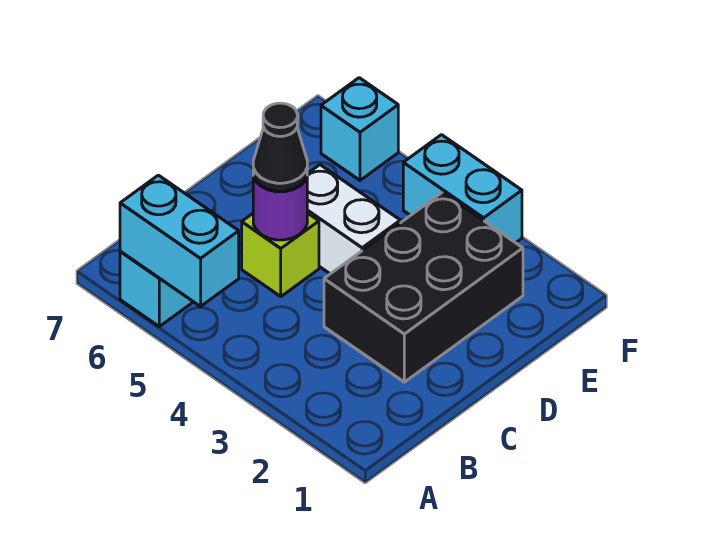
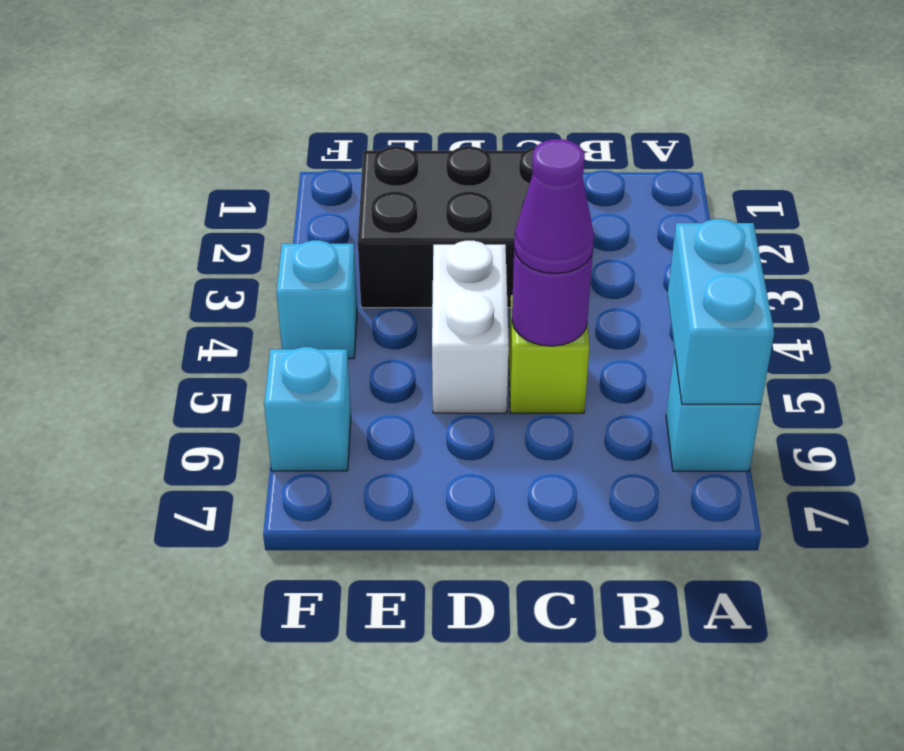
black cone C5 level 3 -> purple cone C5 level 3
cyan brick F3:F4 level 1 -> cyan brick F4 level 1

